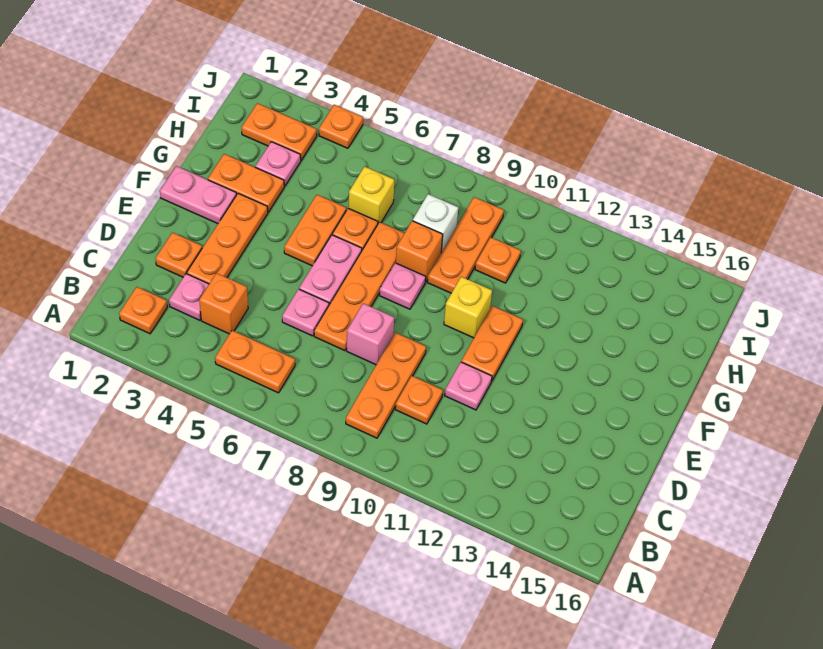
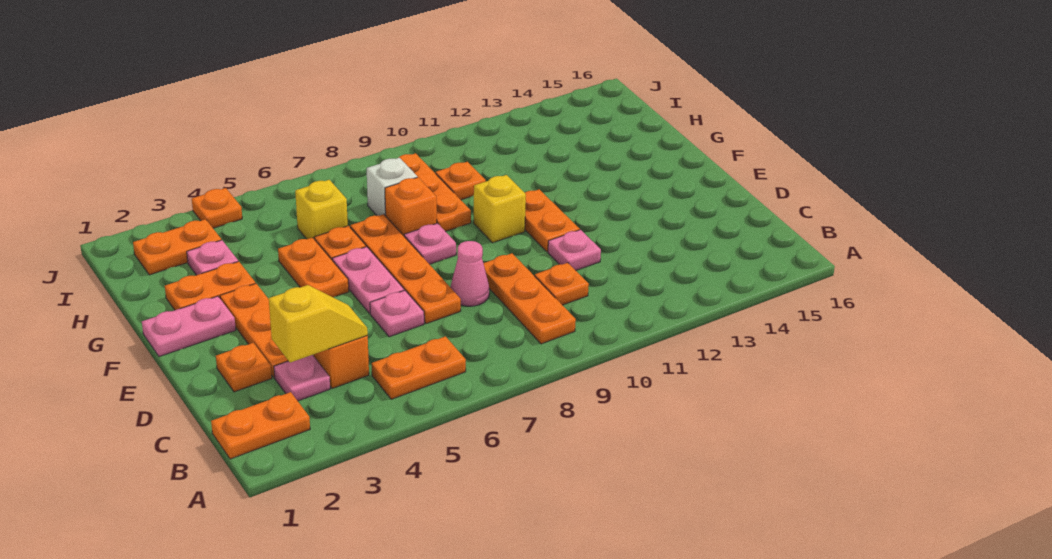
orange plate B2 level 1 -> orange plate B1:B2 level 1
none -> yellow slope C3:C4 level 2 top 3
pink brick D8 level 1 -> pink cone D8 level 1

